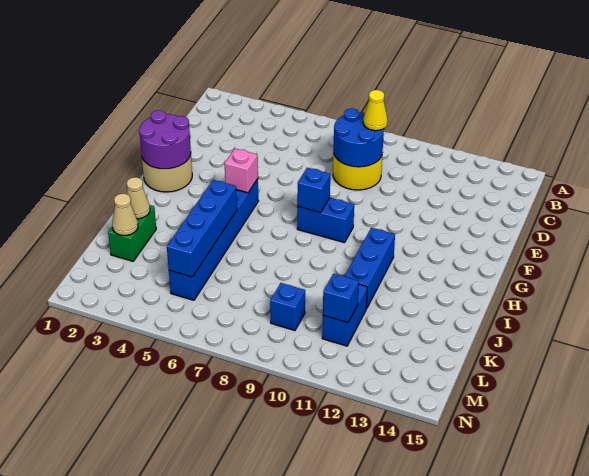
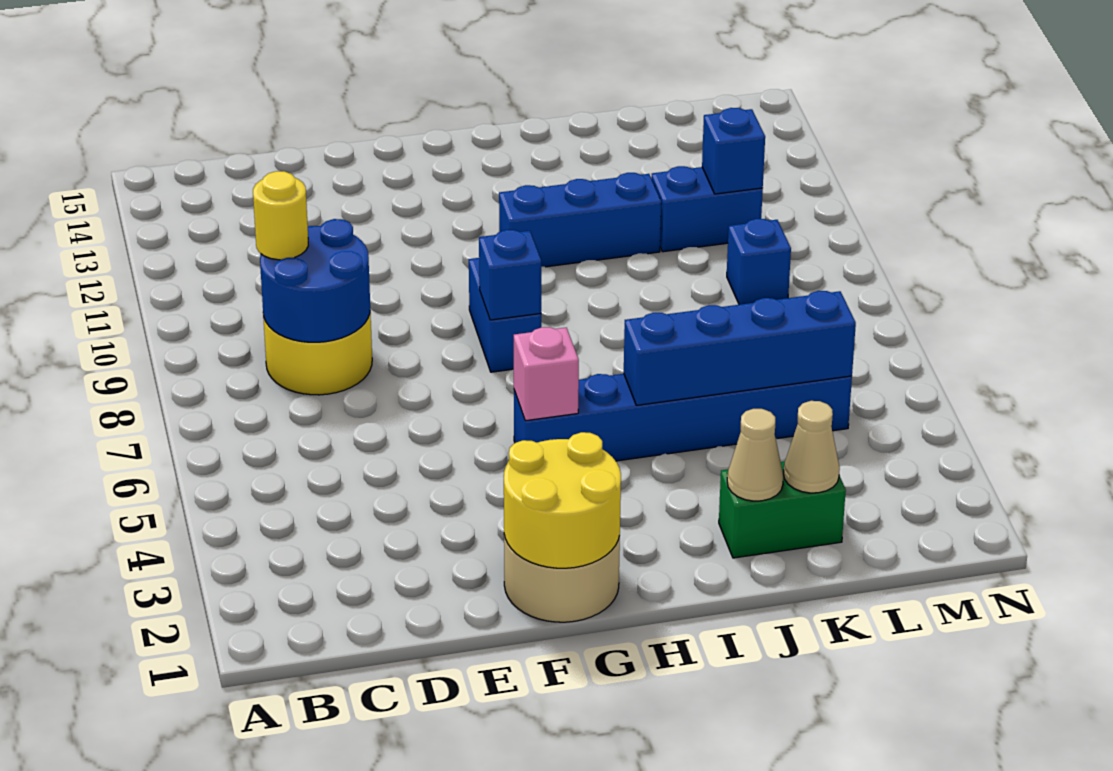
yellow cone C9 level 3 -> yellow round brick C9 level 3
purple round brick F1:G2 level 2 -> yellow round brick F1:G2 level 2

